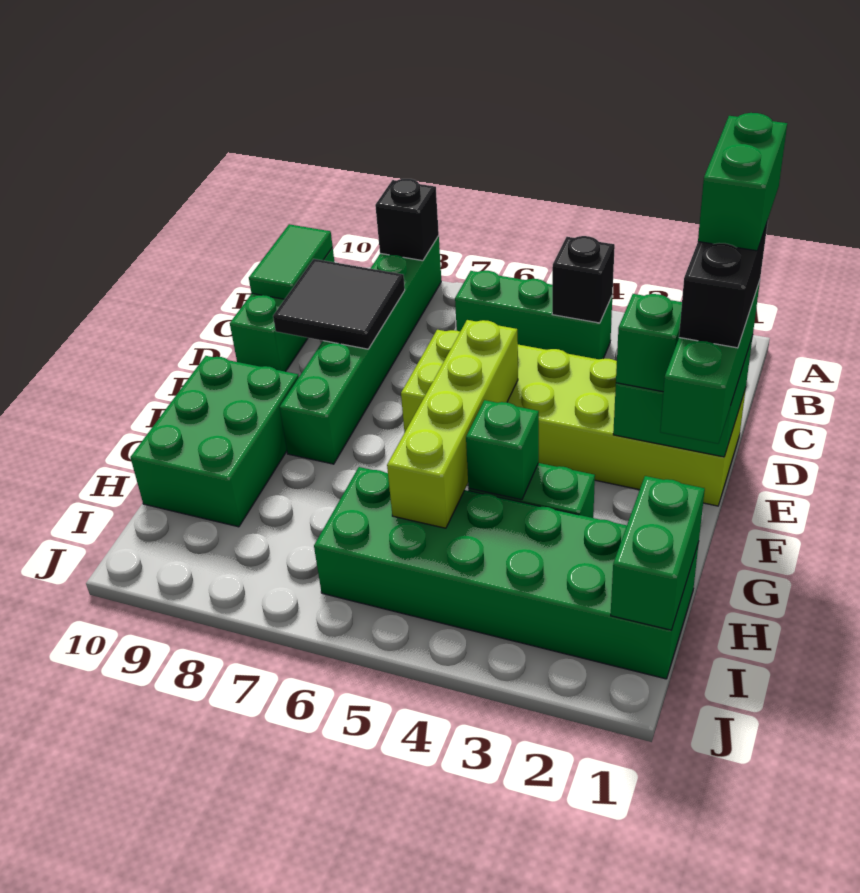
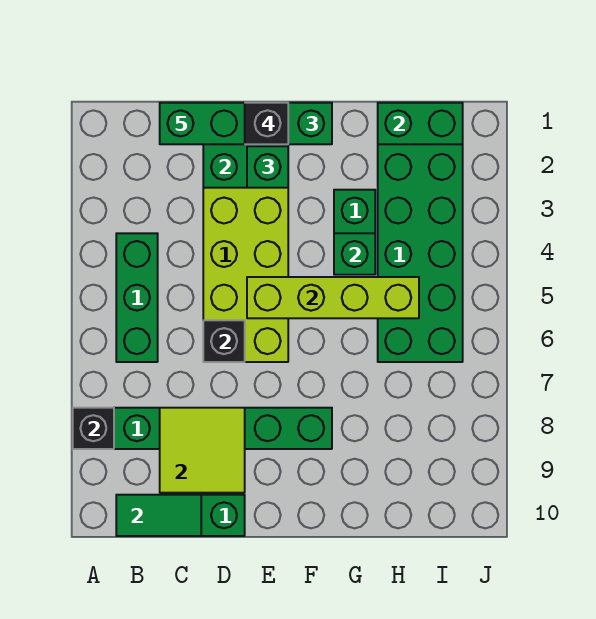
black brick B4 level 2 -> black brick D6 level 2
black tile C8:D9 level 2 -> lime tile C8:D9 level 2
green brick F9:H10 level 1 -> none

